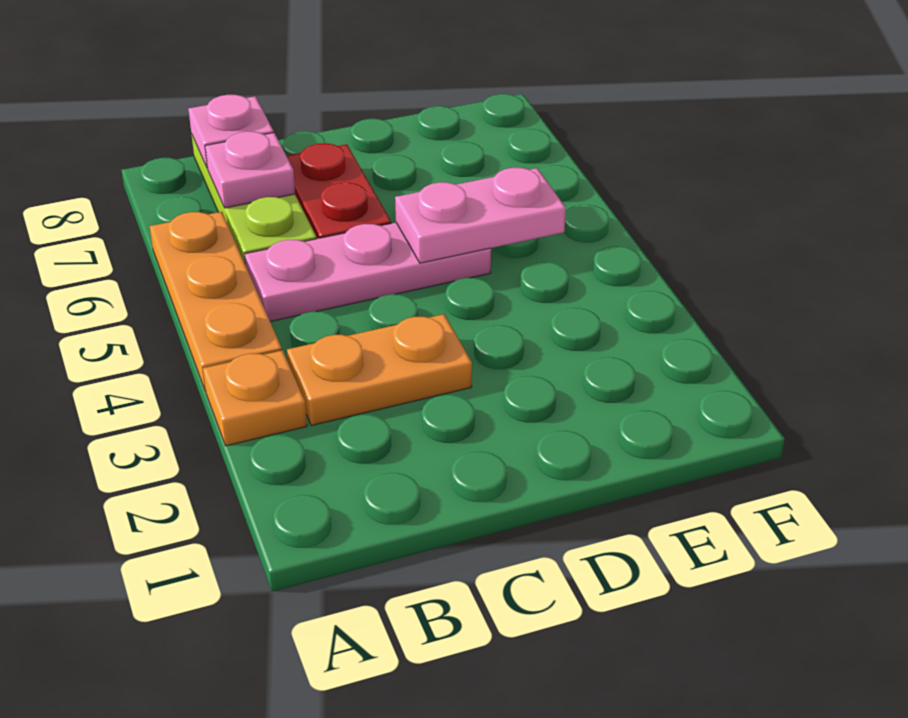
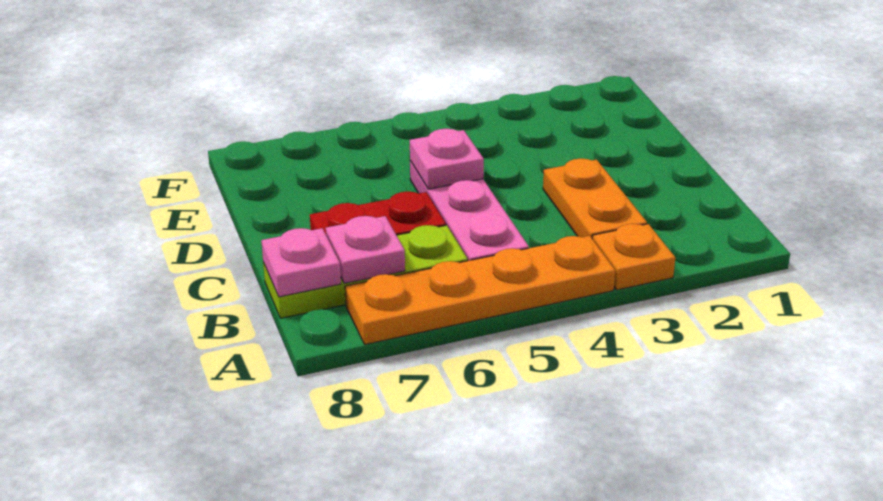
orange plate A4:A6 level 1 -> orange plate A4:A7 level 1
pink plate D5:E5 level 2 -> pink plate D5 level 2

